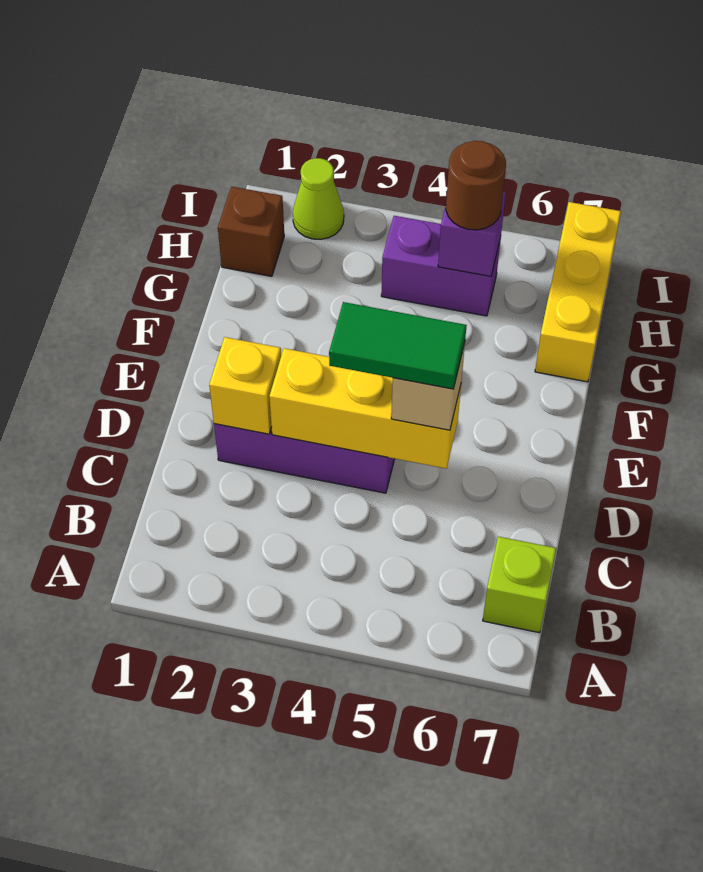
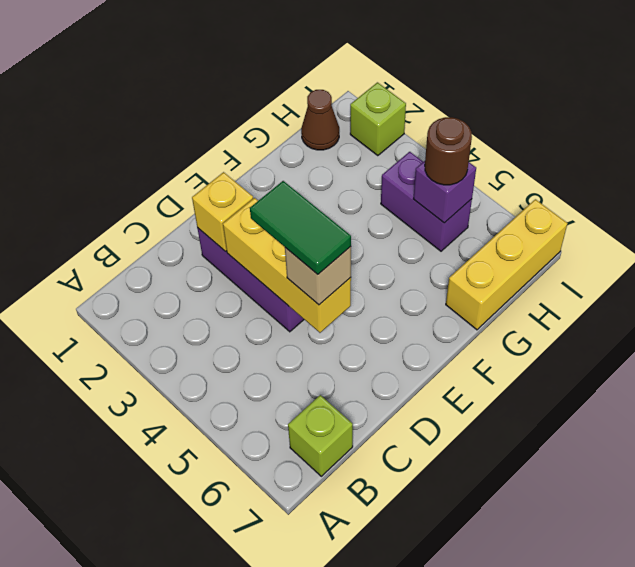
brown brick H1 level 1 -> brown cone H1 level 1
lime cone I2 level 1 -> lime brick I2 level 1

